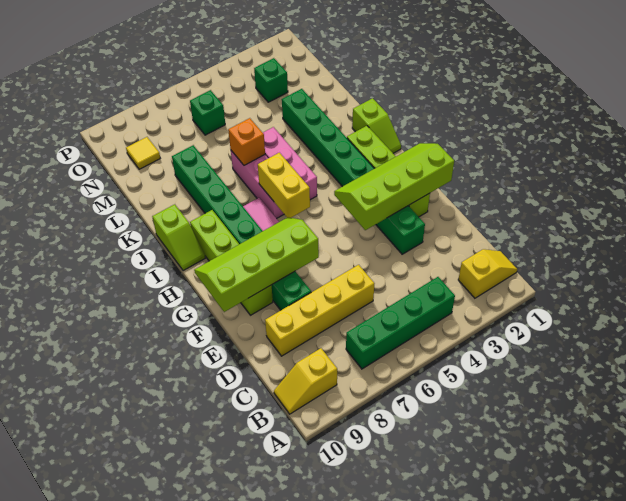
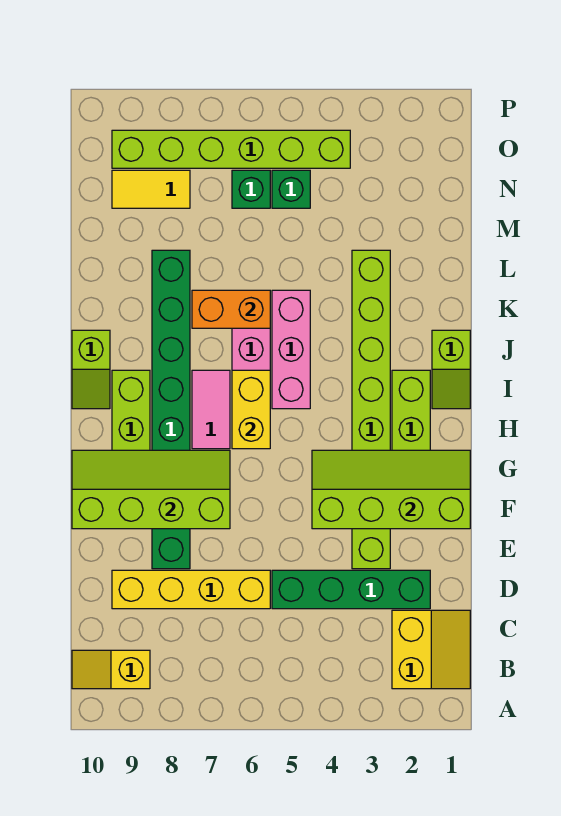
yellow slope B1:B2 level 1 top 2 -> yellow slope B1:C2 level 1 top 2
green brick B4:B7 level 1 -> green brick D2:D5 level 1
green brick E3:L3 level 1 -> lime brick E3:L3 level 1
orange brick K6 level 2 -> orange brick K6:K7 level 2
green brick N3 level 1 -> green brick N5 level 1
yellow tile N9 level 1 -> yellow tile N8:N9 level 1
none -> lime brick O4:O9 level 1

